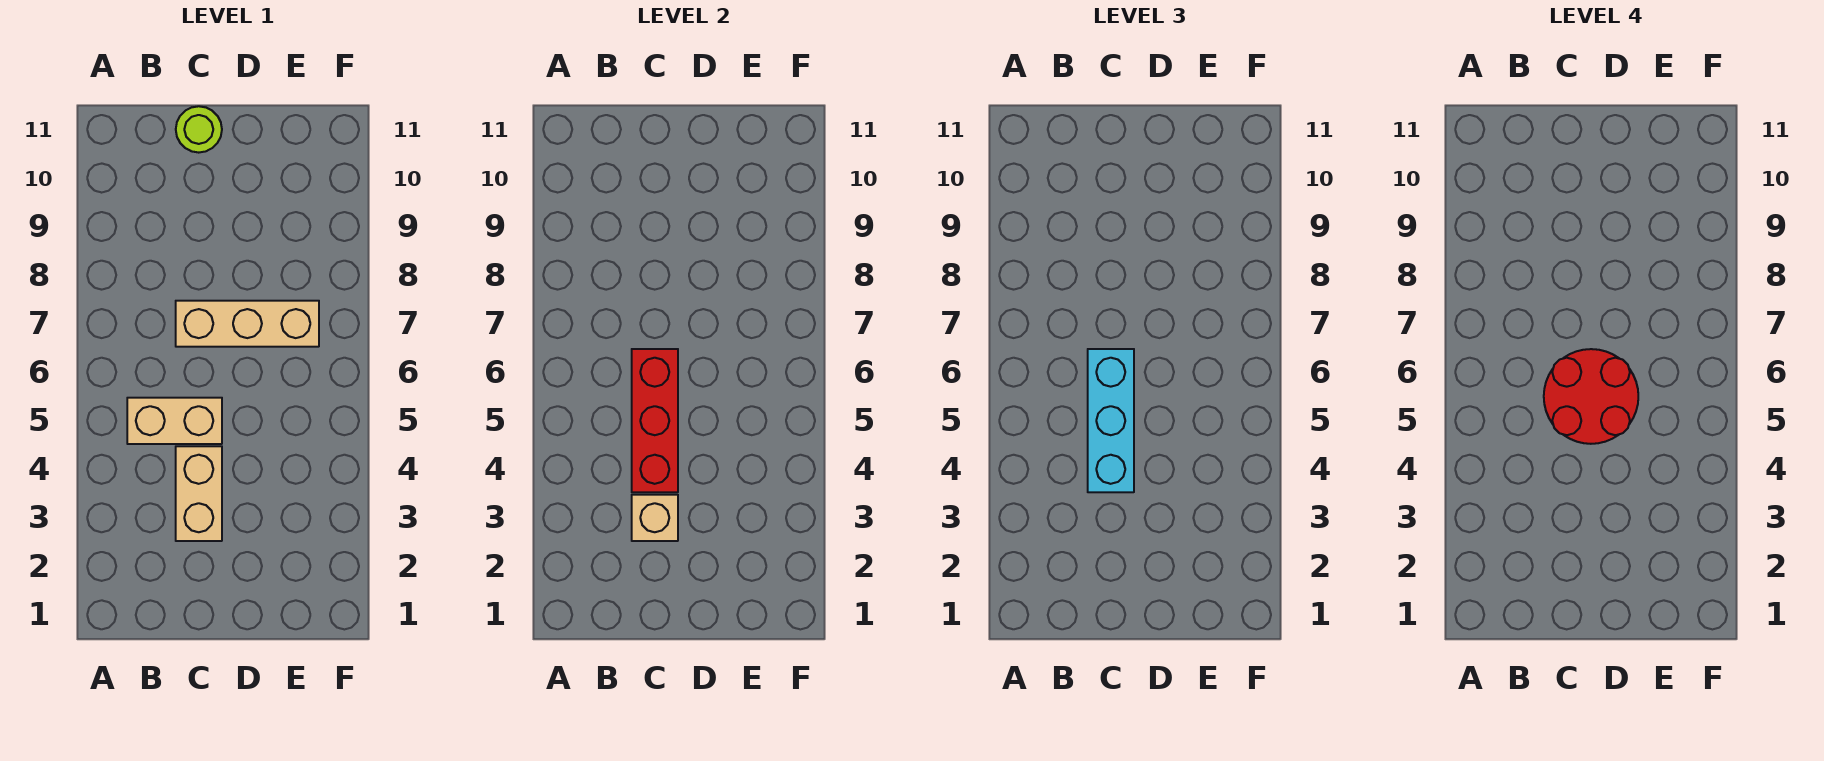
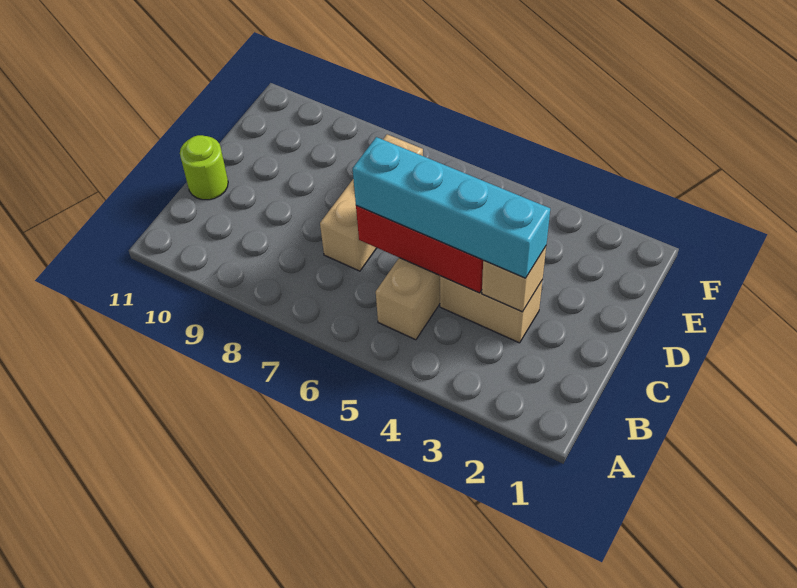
cyan brick C4:C6 level 3 -> cyan brick C3:C6 level 3
red round brick C5:D6 level 4 -> none

